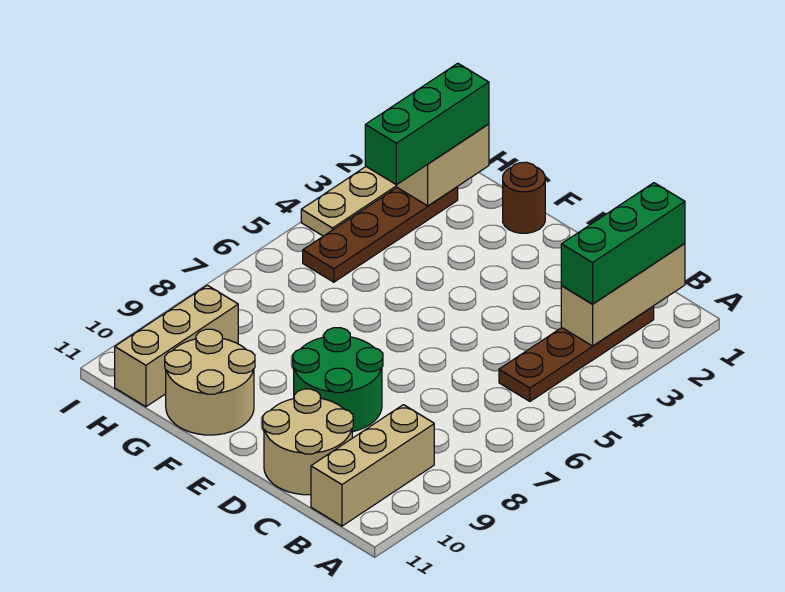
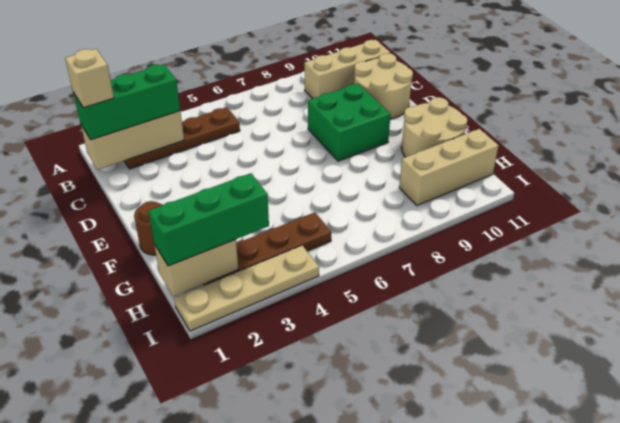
none -> tan brick B1 level 4
green round brick D8:E9 level 1 -> green brick D8:E9 level 1

